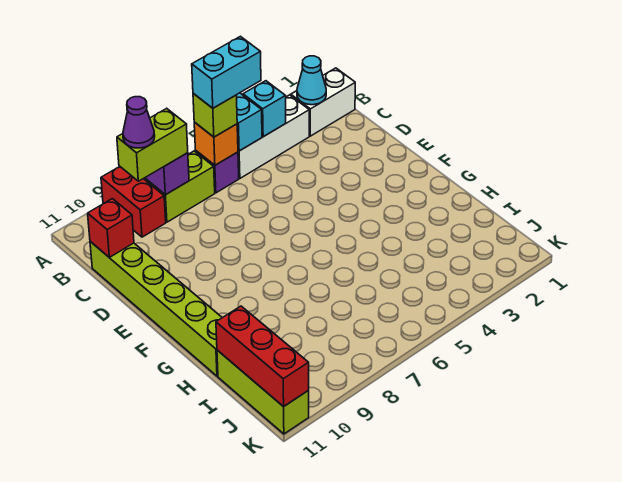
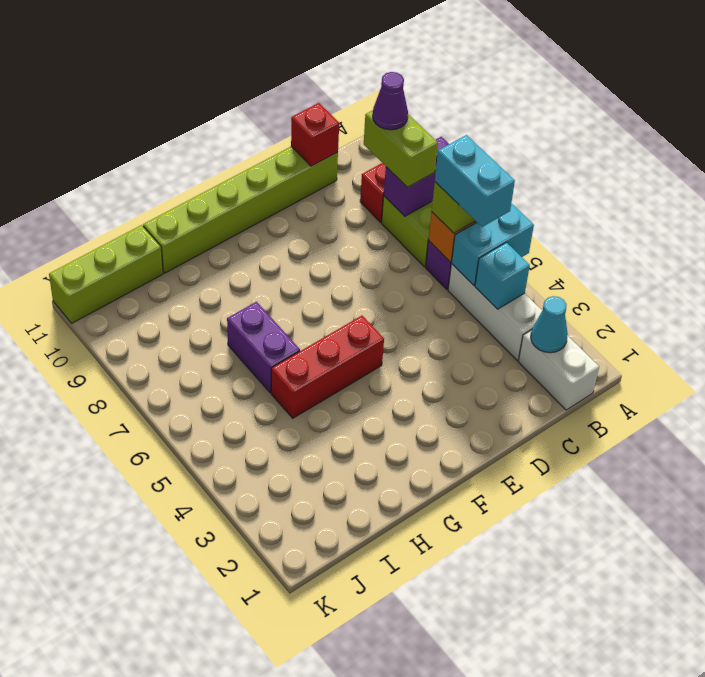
none -> purple brick H6:H7 level 1
red brick I11:K11 level 2 -> red brick F5:H5 level 1

